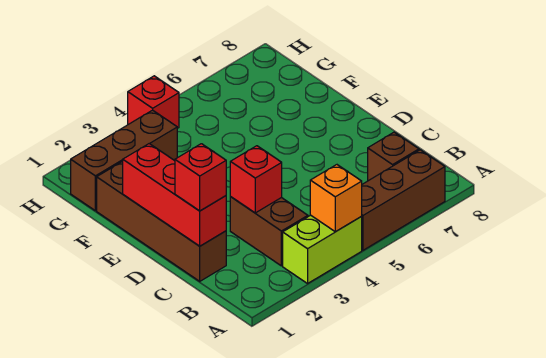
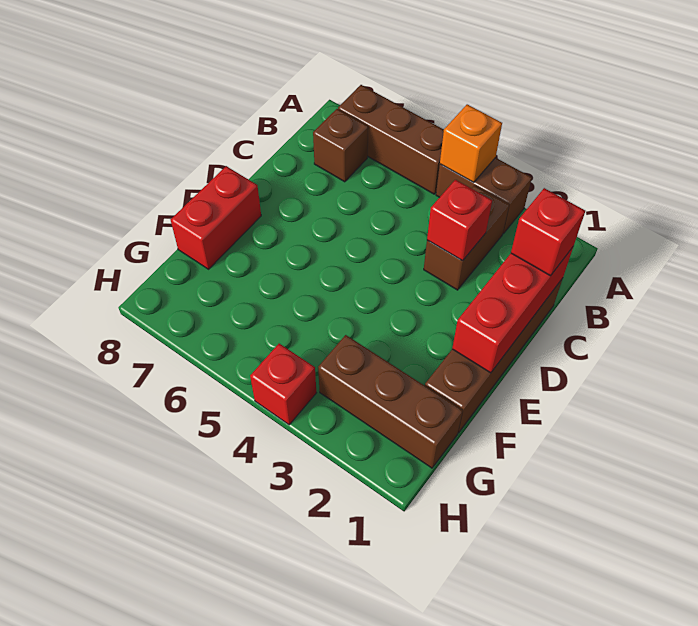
lime brick A3:A4 level 1 -> brown brick A3:A4 level 1
none -> red brick E8:F8 level 1

